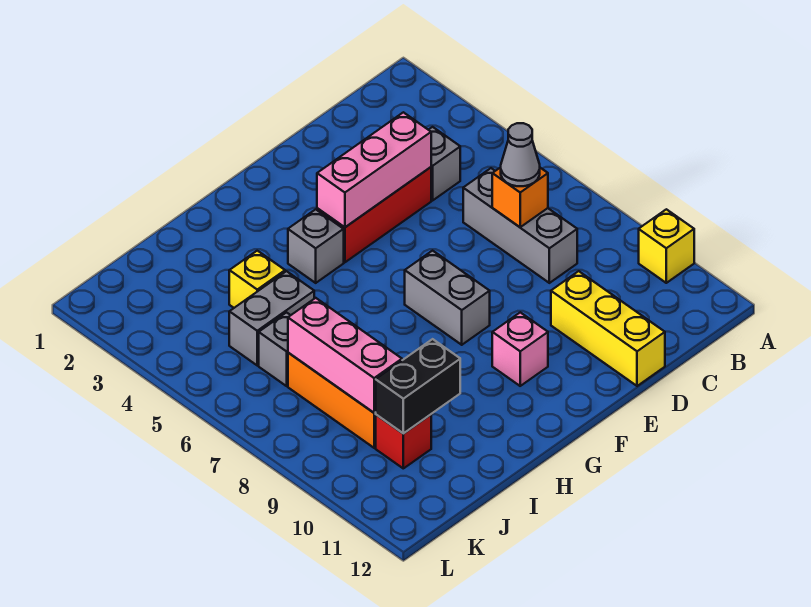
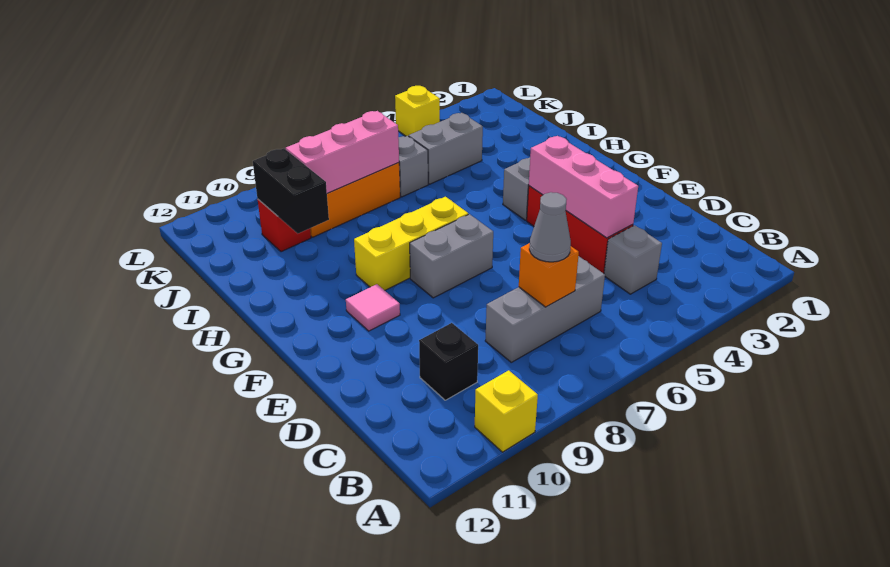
none -> black brick C10 level 1
yellow brick D10:D12 level 1 -> yellow brick G7:G9 level 1
pink brick F10 level 1 -> pink tile F10 level 1
yellow brick I4 level 1 -> yellow brick L4 level 1
grey brick I5:J5 level 1 -> grey brick J4:J5 level 1

